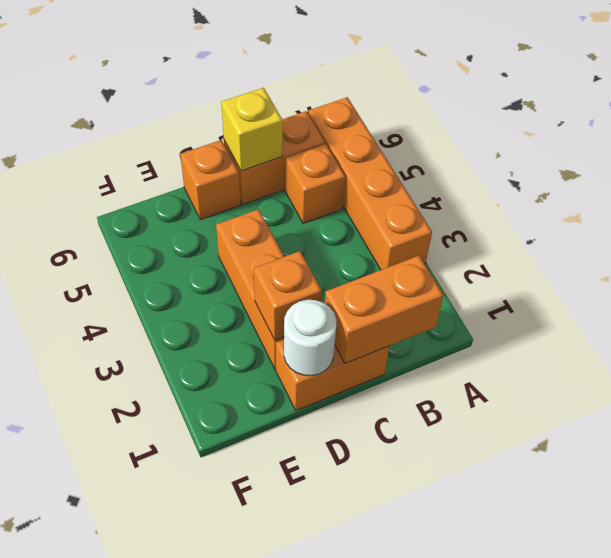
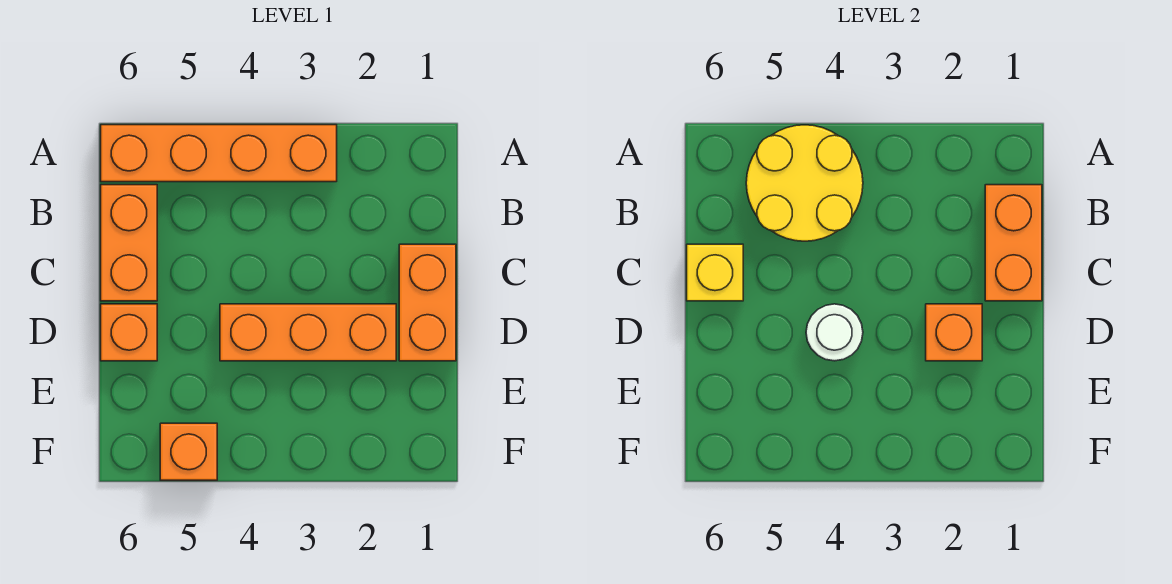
none -> yellow round brick A4:B5 level 2
orange brick B5 level 1 -> orange brick F5 level 1
white round brick D1 level 2 -> white round brick D4 level 2

